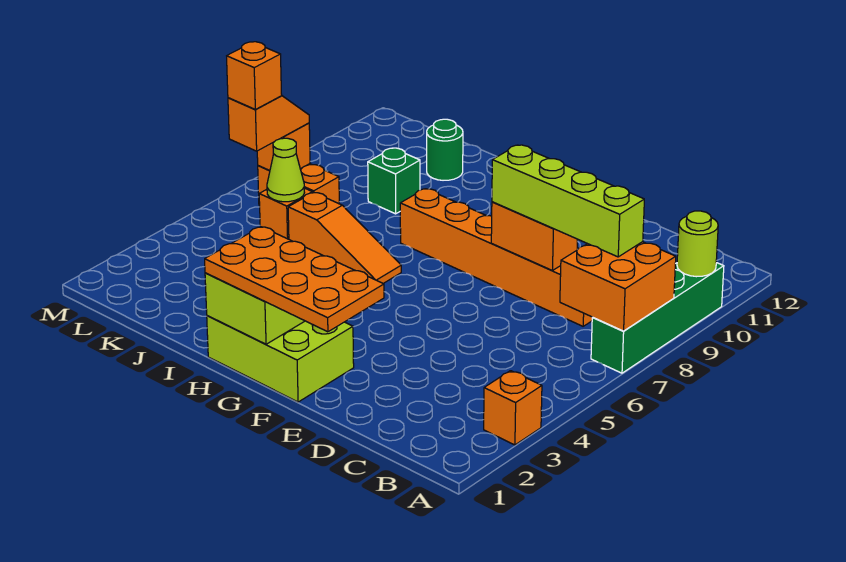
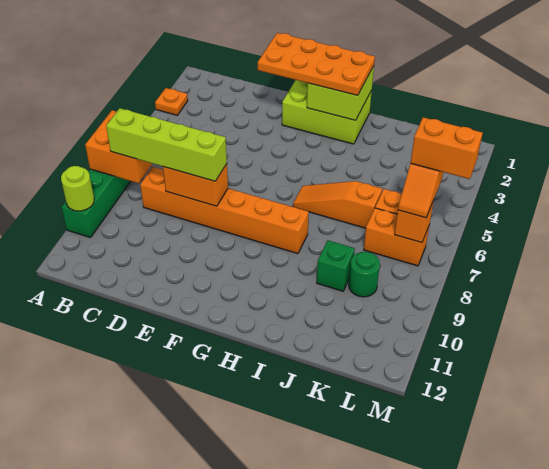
orange brick A3 level 1 -> orange plate A3 level 1
green round brick J11 level 1 -> green round brick K9 level 1
lime cone K6 level 2 -> none
orange brick L6 level 4 -> orange brick L6:M6 level 4

